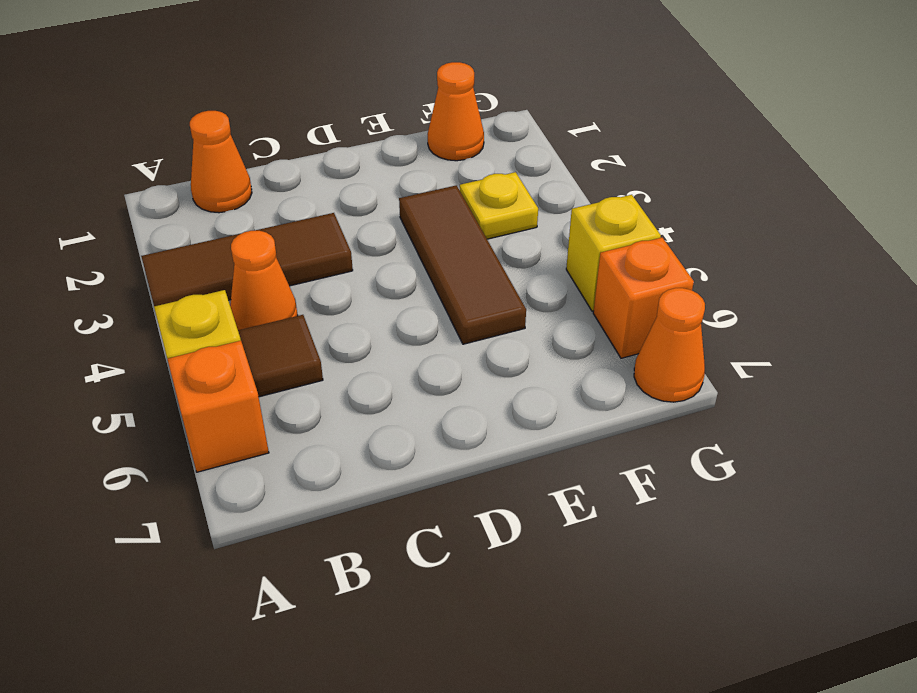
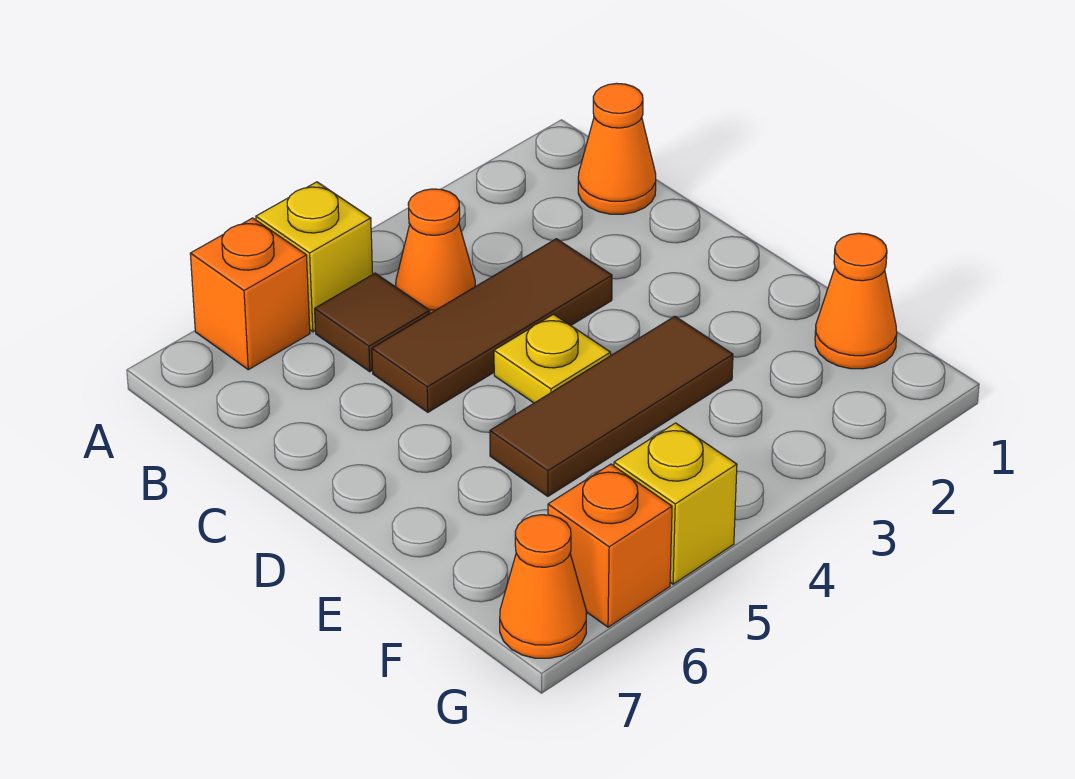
brown tile A3:C3 level 1 -> brown tile C3:C5 level 1
yellow plate F3 level 1 -> yellow plate D4 level 1

